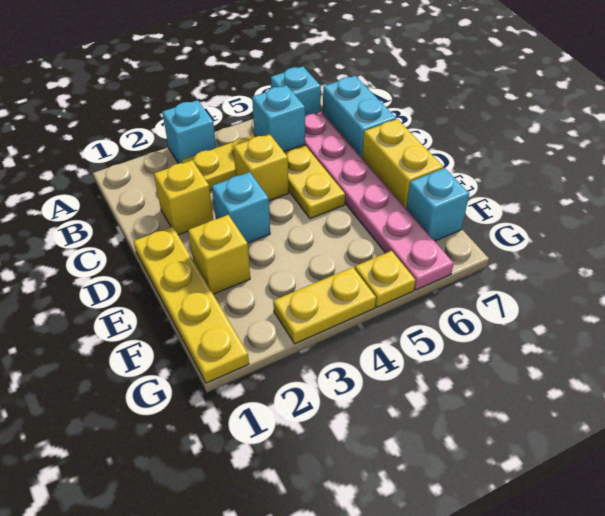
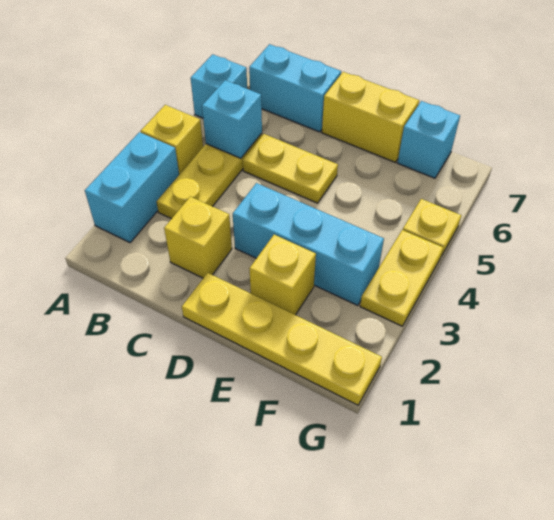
cyan brick A3 level 1 -> cyan brick A2:A3 level 1
pink plate B6:G6 level 1 -> none
yellow brick C4 level 1 -> yellow brick A4 level 1
cyan brick D3 level 1 -> cyan brick D3:F3 level 1

